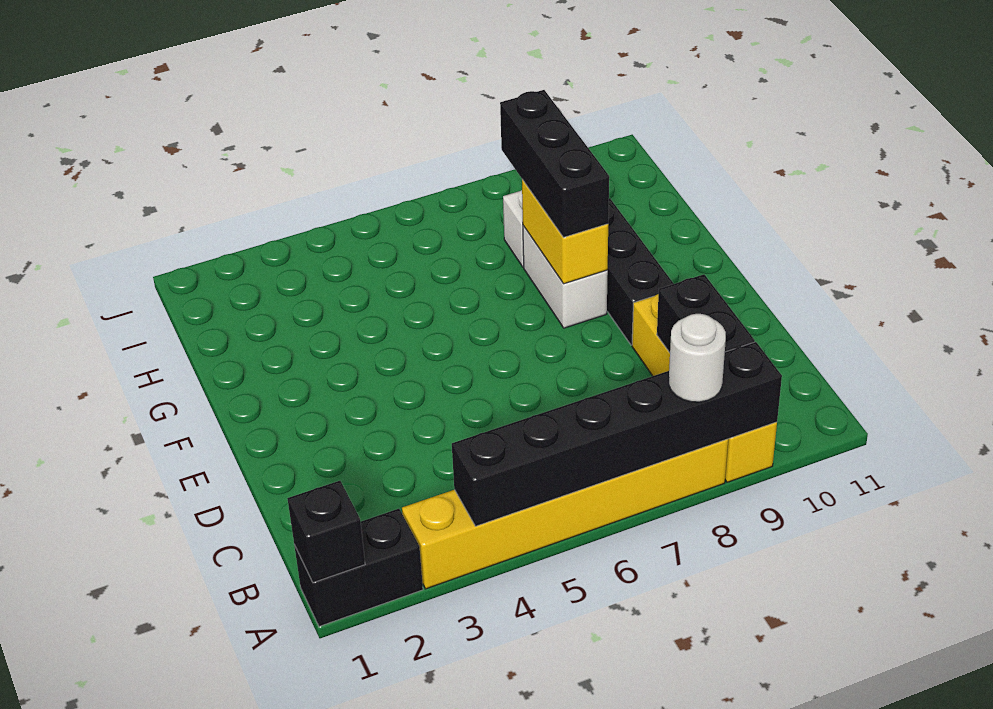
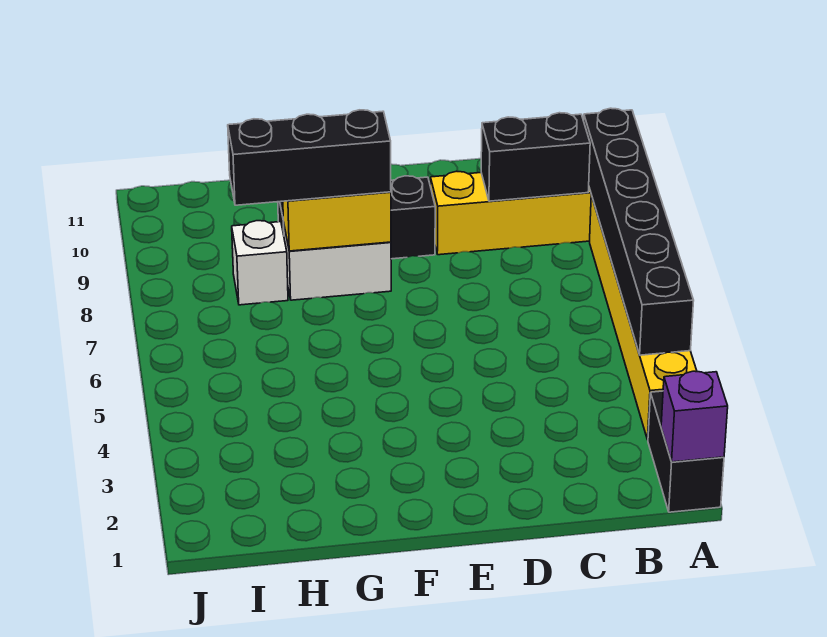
black brick A1 level 2 -> purple brick A1 level 2
white round brick A8 level 3 -> none

